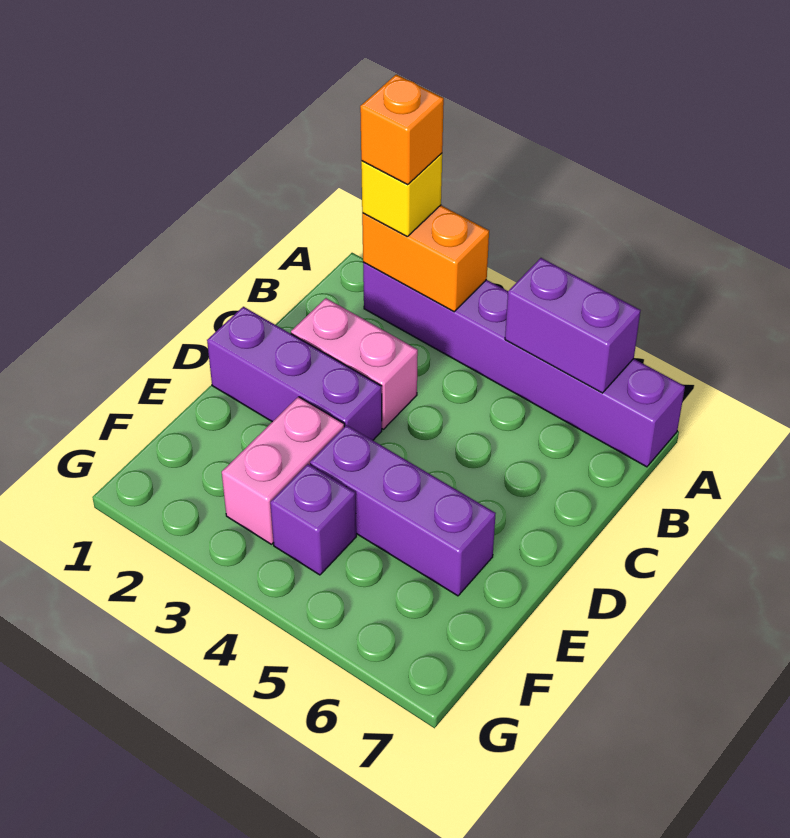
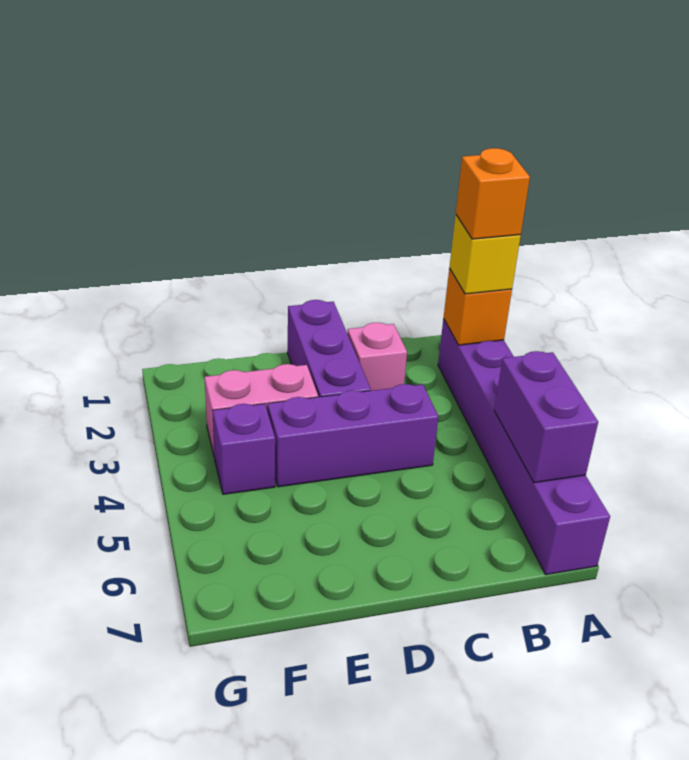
orange brick A2:A3 level 2 -> orange brick A2 level 2
pink brick C2:C3 level 1 -> pink brick C2 level 1
purple brick E4:E6 level 1 -> purple brick C4:E4 level 1

